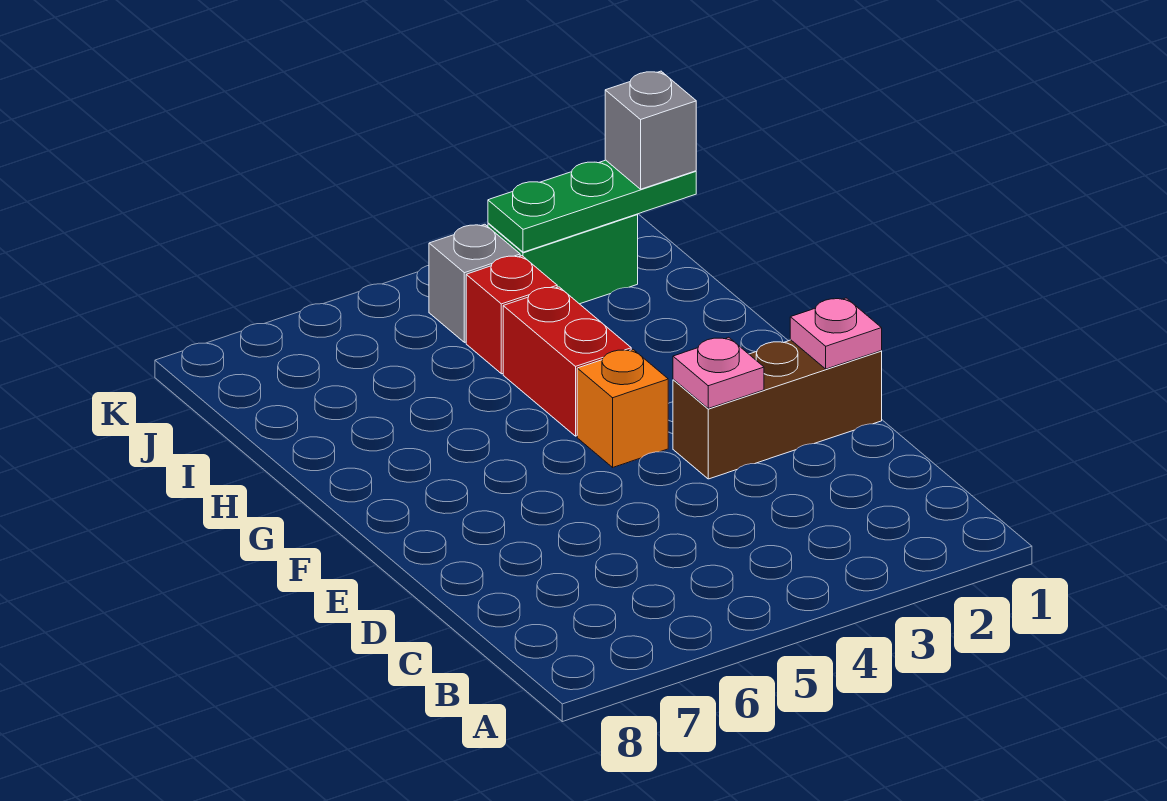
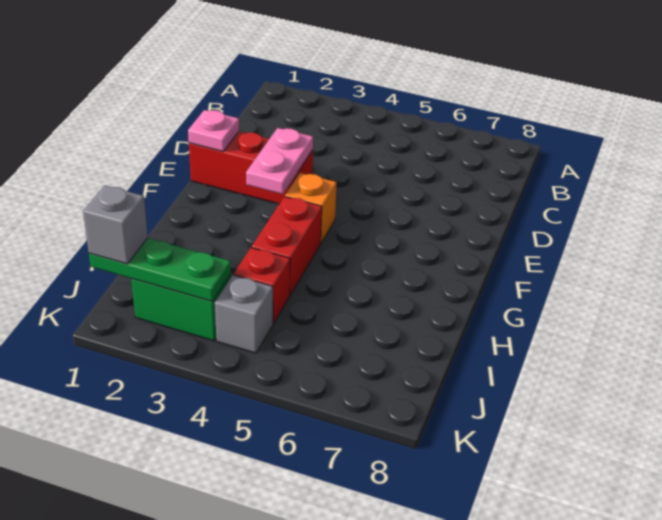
brown brick E1:E3 level 1 -> red brick E1:E3 level 1
pink plate E3 level 2 -> pink plate E3:F3 level 2

